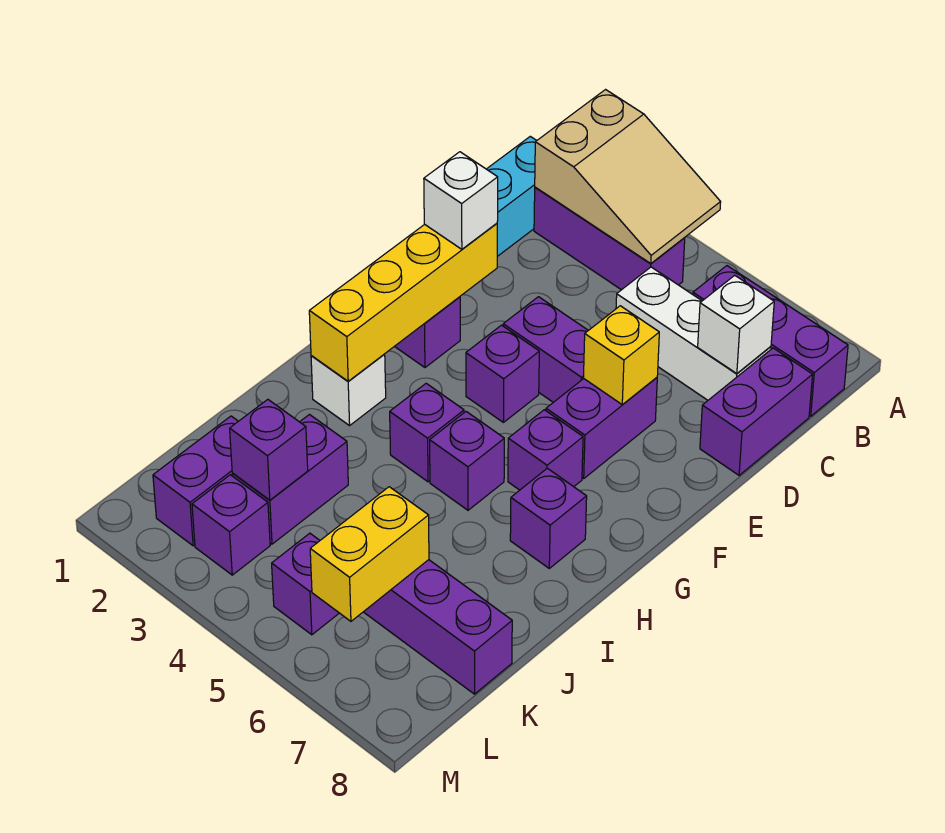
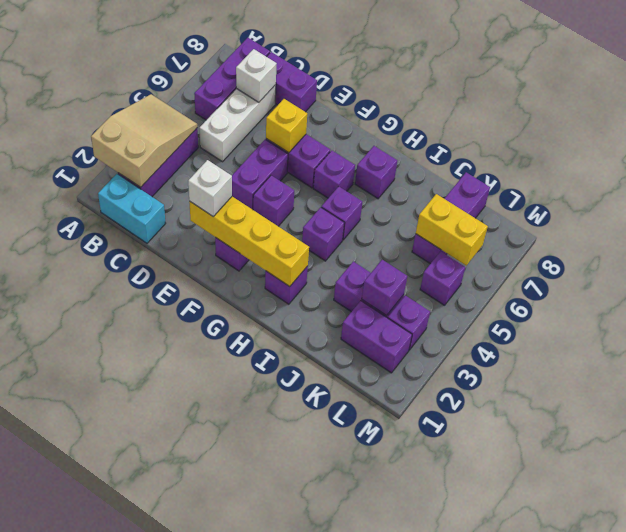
white brick H2 level 1 -> purple brick H2 level 1

